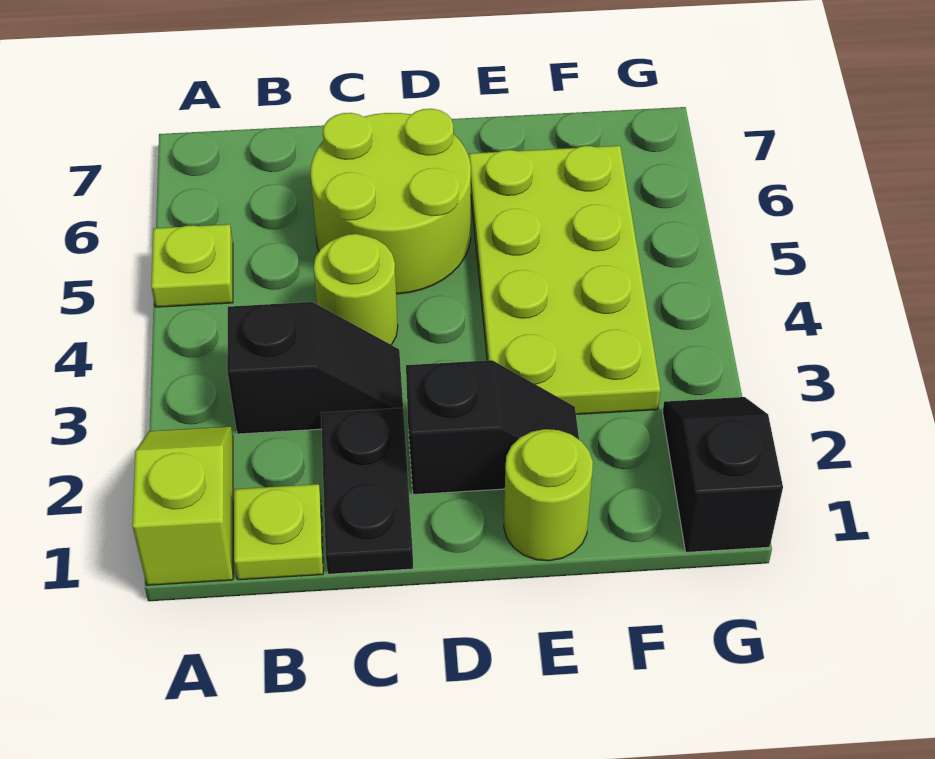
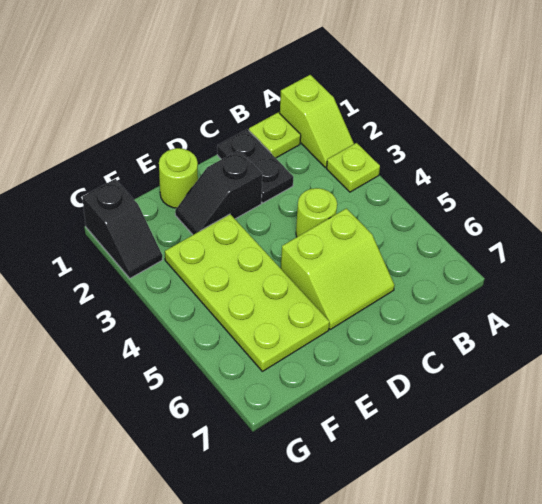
lime plate A5 level 1 -> lime plate A3 level 1
black slope B3:C3 level 1 top B -> none
lime round brick C5:D6 level 1 -> lime slope C5:D6 level 1 top 5

